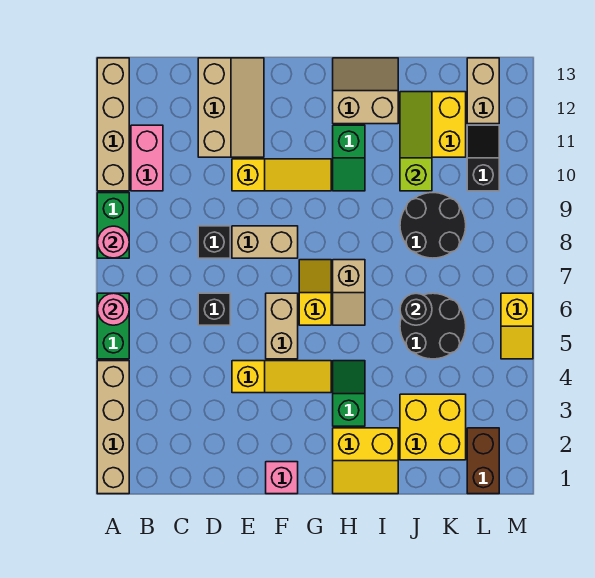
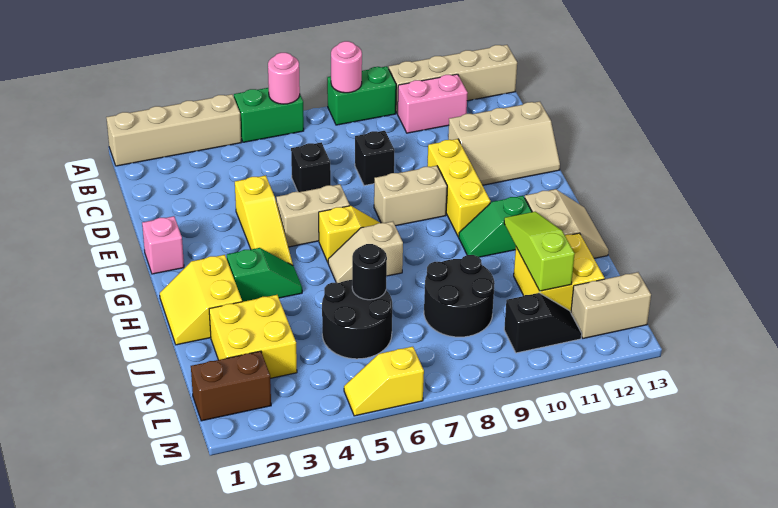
tan brick E8:F8 level 1 -> tan brick F8:F9 level 1
yellow slope E10:G10 level 1 top E -> yellow brick E10:G10 level 1
lime slope J10:J12 level 2 top 10 -> lime slope I11:K11 level 2 top K

